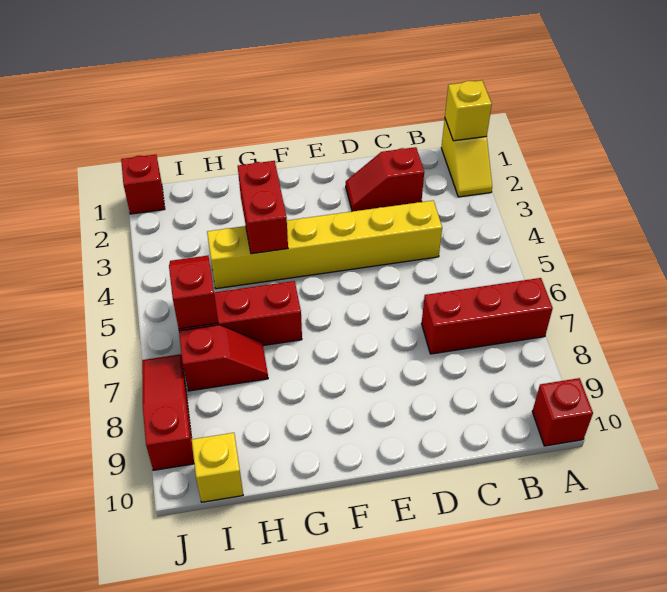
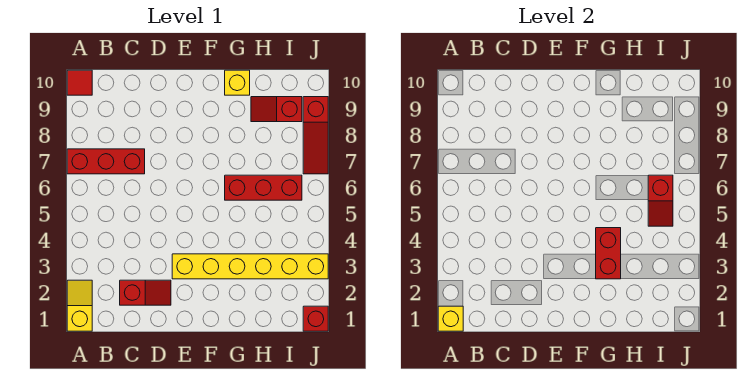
red brick A10 level 1 -> red tile A10 level 1
yellow brick C4:H4 level 1 -> yellow brick E3:J3 level 1
red slope H7:I7 level 1 top I -> red slope H9:I9 level 1 top I
yellow brick I10 level 1 -> yellow brick G10 level 1

